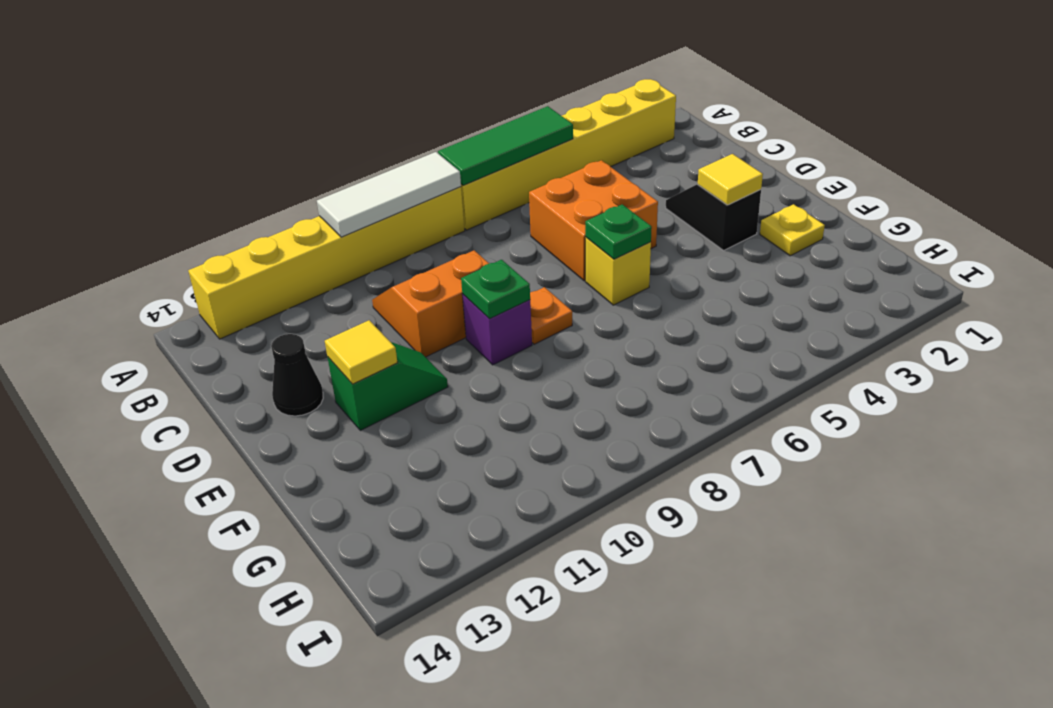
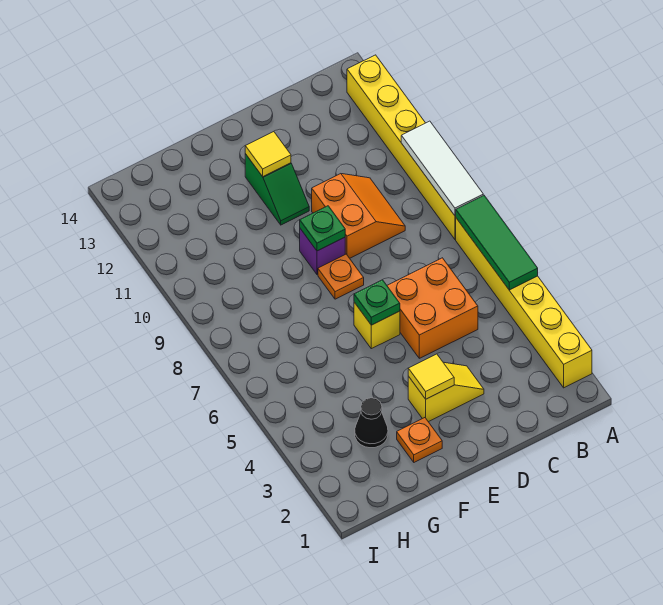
black slope D3:E3 level 1 top E -> yellow slope D3:E3 level 1 top E
black cone D13 level 1 -> black cone G3 level 1
yellow plate F2 level 1 -> orange plate F2 level 1

